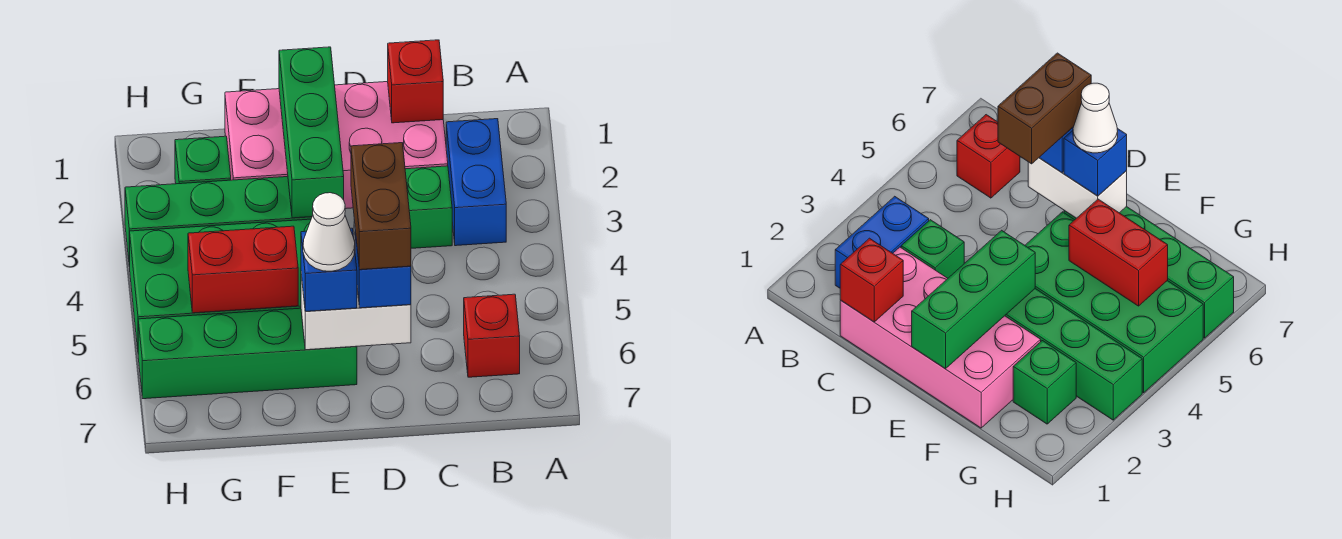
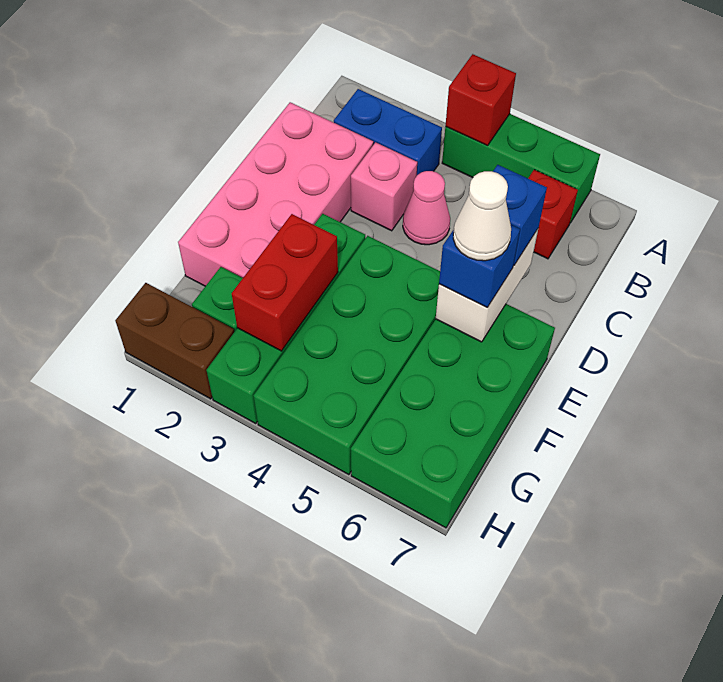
red brick C1 level 2 -> red brick A4 level 2
green brick C3 level 1 -> pink brick C3 level 1
none -> pink cone C4 level 1
brown brick D5:D6 level 4 -> brown brick H1:H2 level 1
green brick E1:E3 level 2 -> green brick A4:A6 level 1
green brick E6:H6 level 1 -> green brick E6:H7 level 1
red brick F5:G5 level 2 -> red brick F3:G3 level 2

